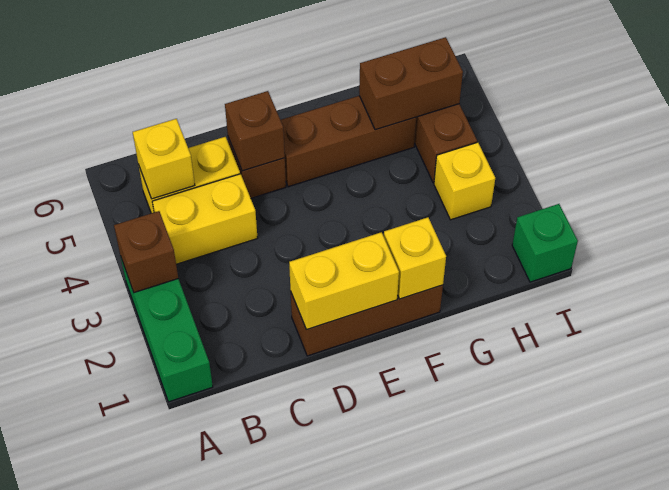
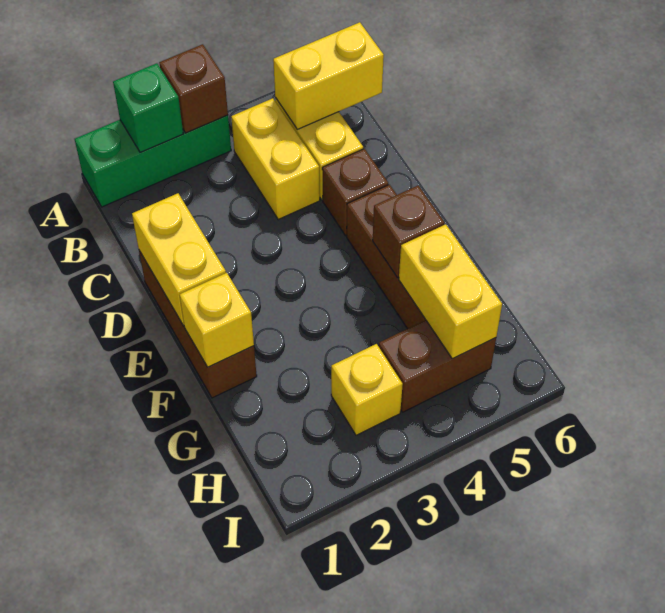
yellow brick B5 level 2 -> yellow brick B5:B6 level 2
brown brick D5 level 2 -> brown brick F5 level 2
brown brick G5:H5 level 2 -> yellow brick G5:H5 level 2
green brick I1 level 1 -> green brick A2 level 2

